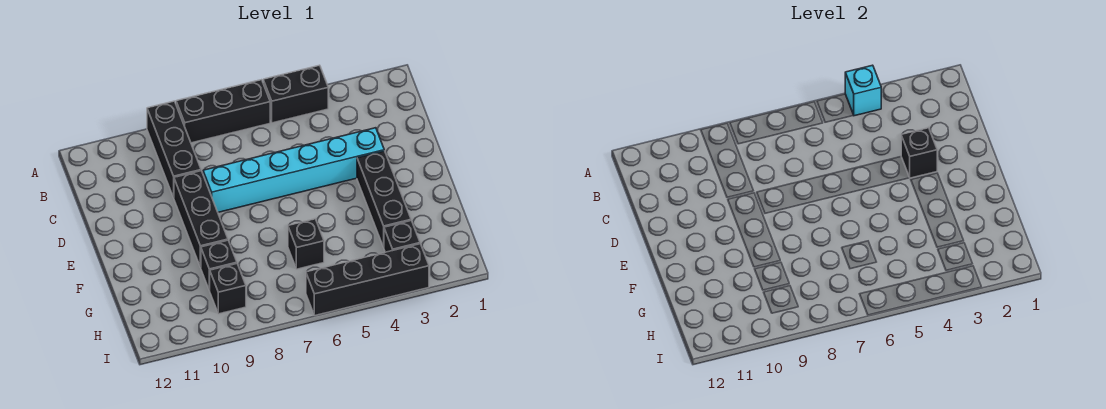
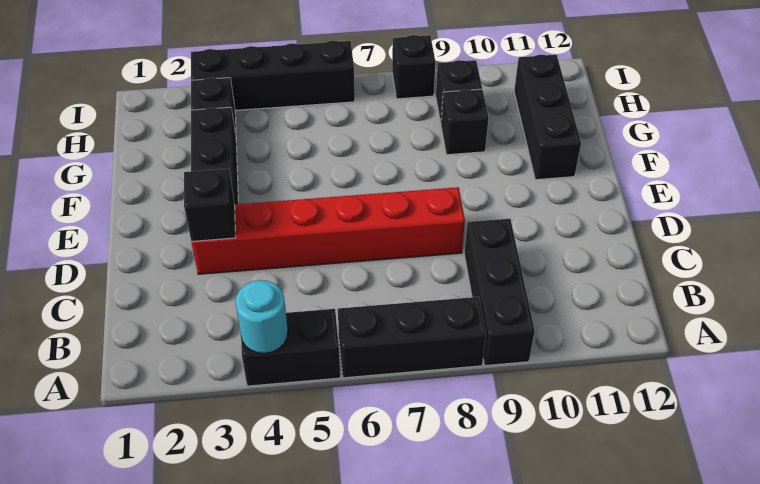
cyan brick A4 level 2 -> cyan round brick A4 level 2
cyan brick D3:D8 level 1 -> red brick D3:D8 level 1
black brick D9:F9 level 1 -> black brick F11:H11 level 1
black brick G6 level 1 -> black brick I8 level 1

